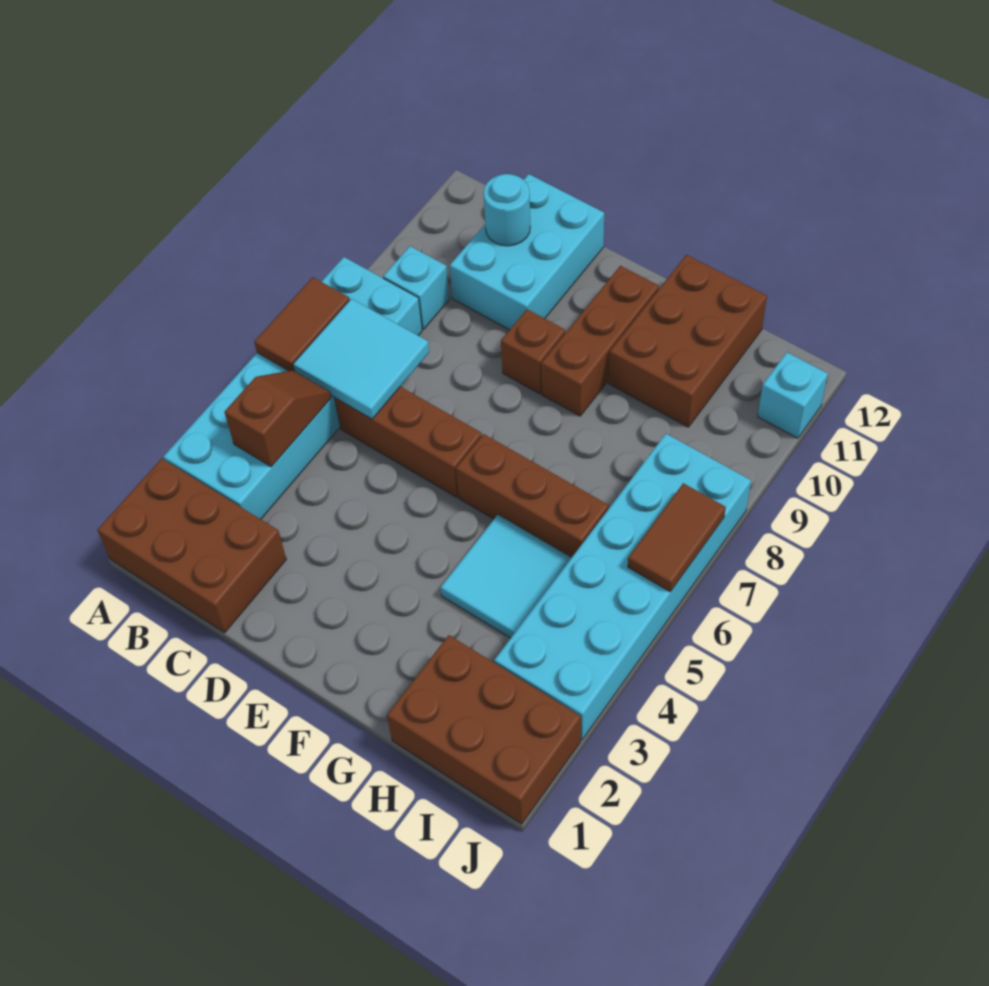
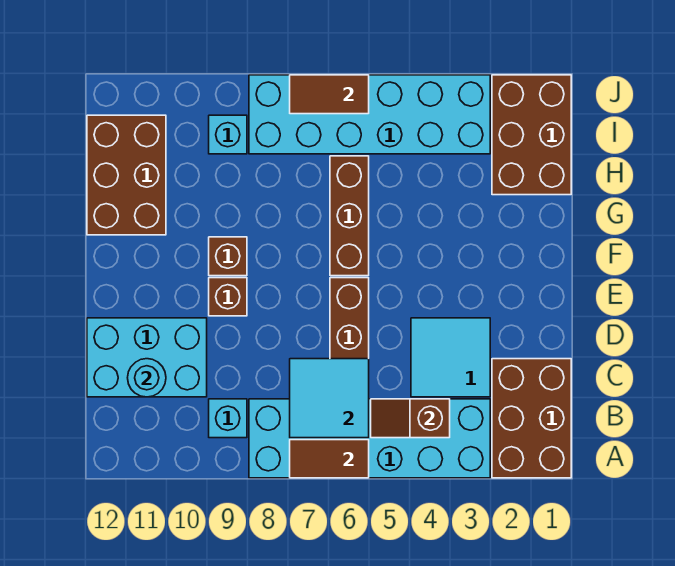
brown brick F9:F11 level 1 -> brown brick F9 level 1
cyan tile G4:H5 level 1 -> cyan tile C3:D4 level 1
brown brick G10:H12 level 1 -> brown brick G11:I12 level 1
cyan brick J11 level 1 -> cyan brick I9 level 1

